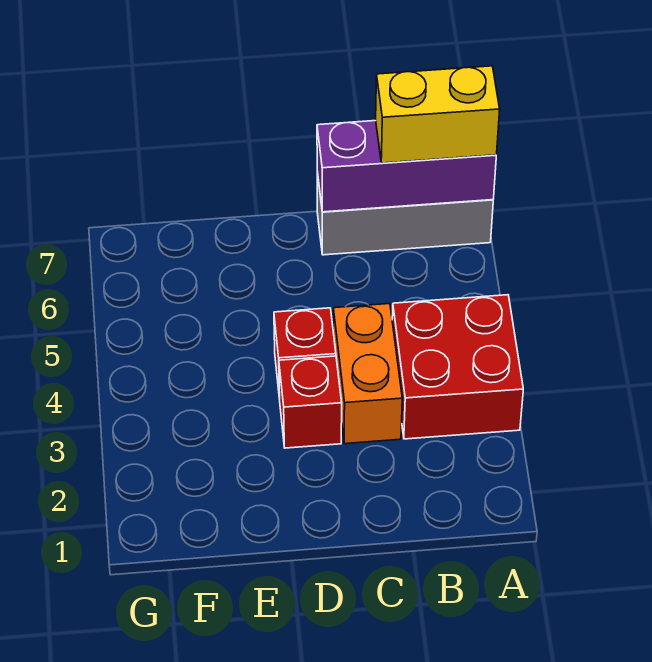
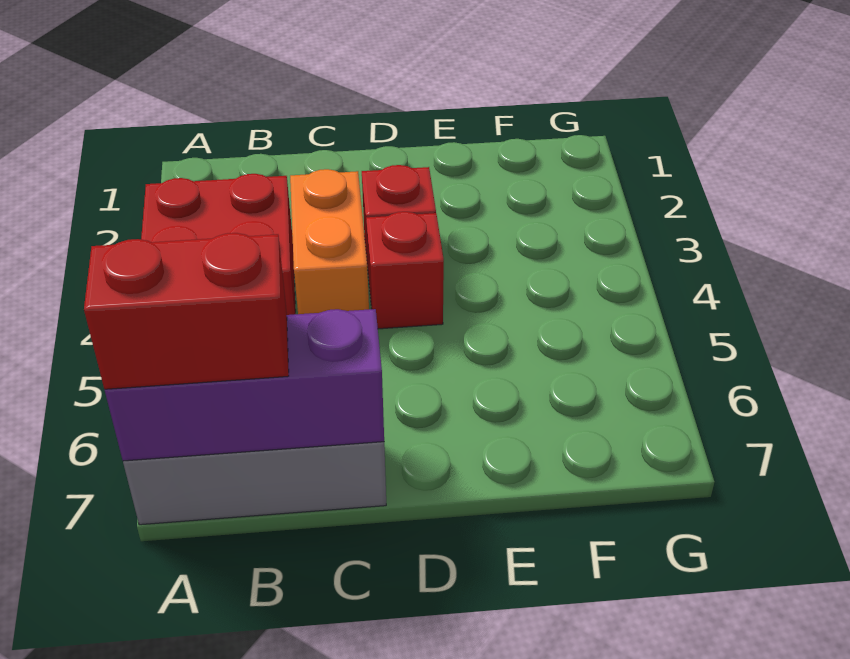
yellow brick A7:B7 level 3 -> red brick A7:B7 level 3

